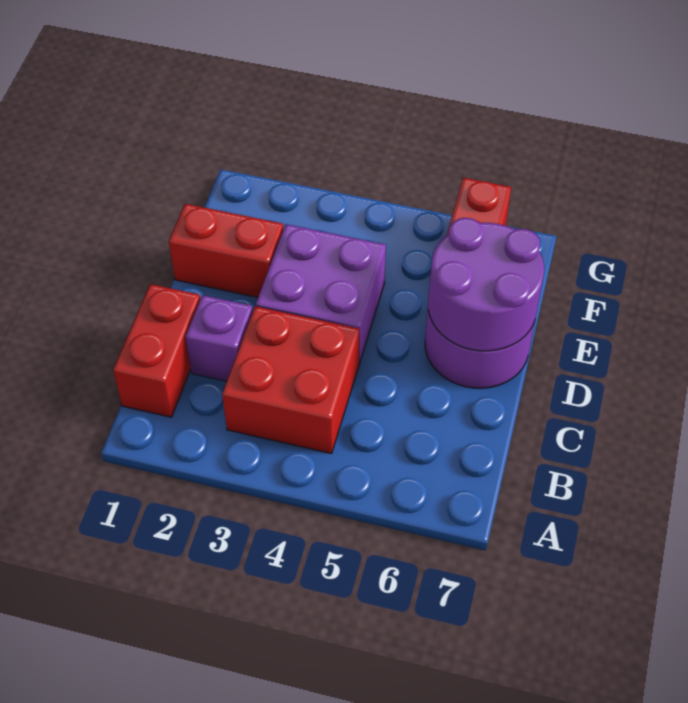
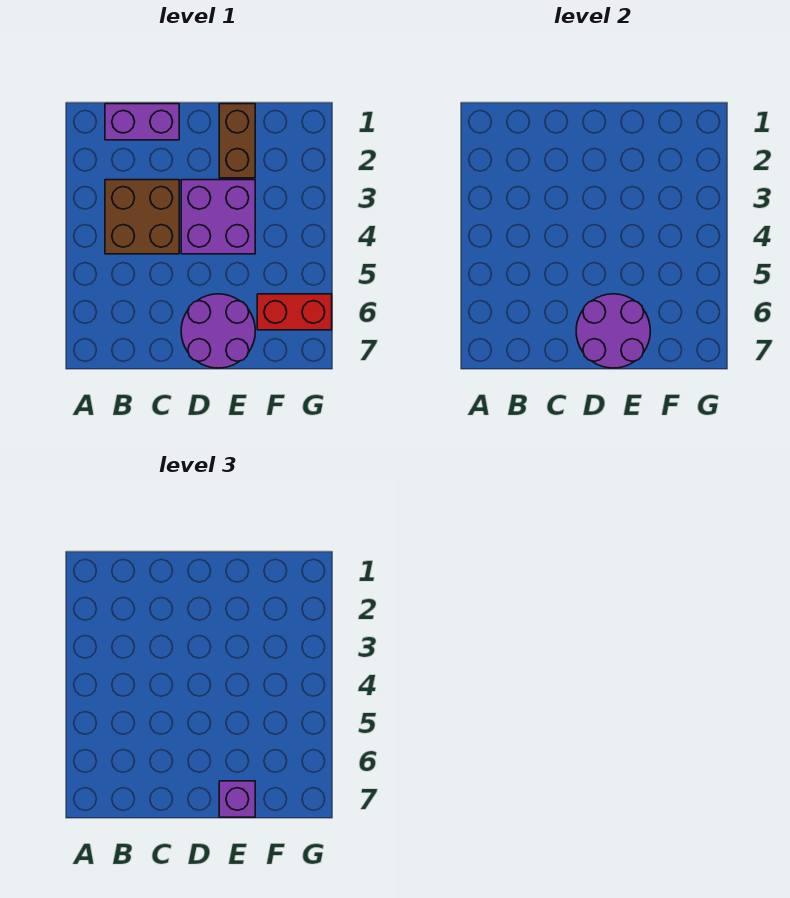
red brick B1:C1 level 1 -> purple brick B1:C1 level 1
red brick B3:C4 level 1 -> brown brick B3:C4 level 1
purple brick C2 level 1 -> purple brick E7 level 3
red brick E1:E2 level 1 -> brown brick E1:E2 level 1

